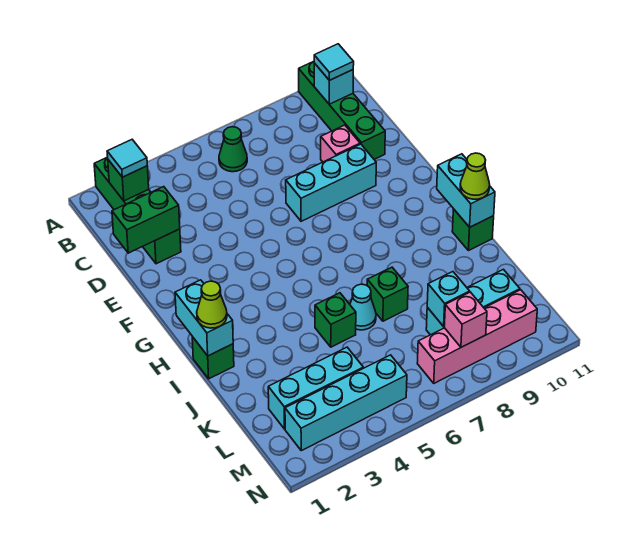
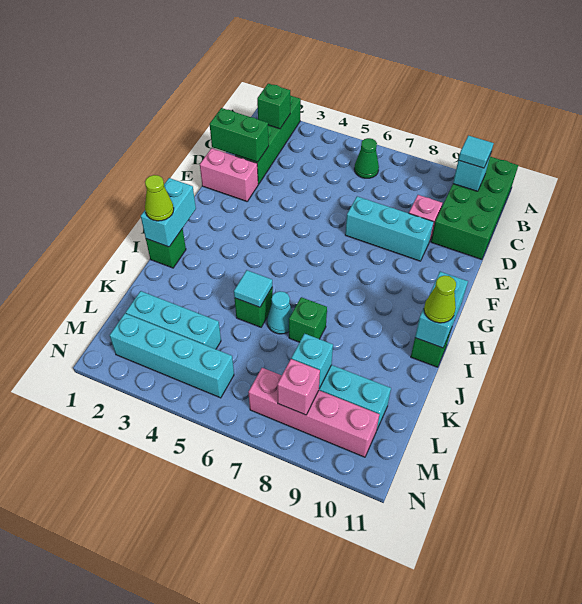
green brick A10:D10 level 1 -> green brick A10:D11 level 1
cyan tile B2 level 3 -> cyan tile J5 level 2
none -> pink brick E1:E2 level 1

